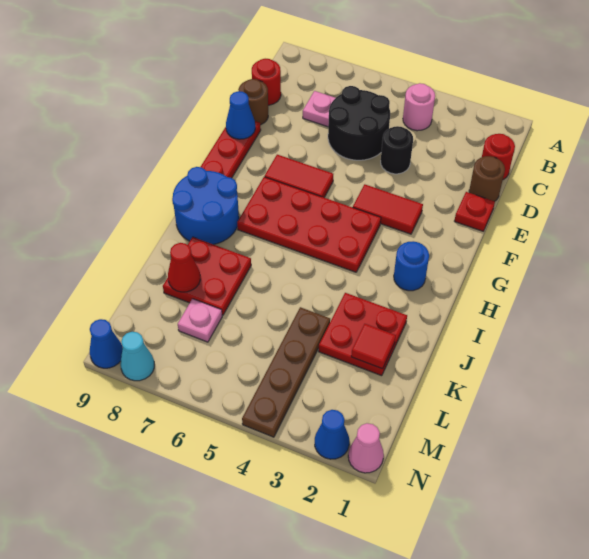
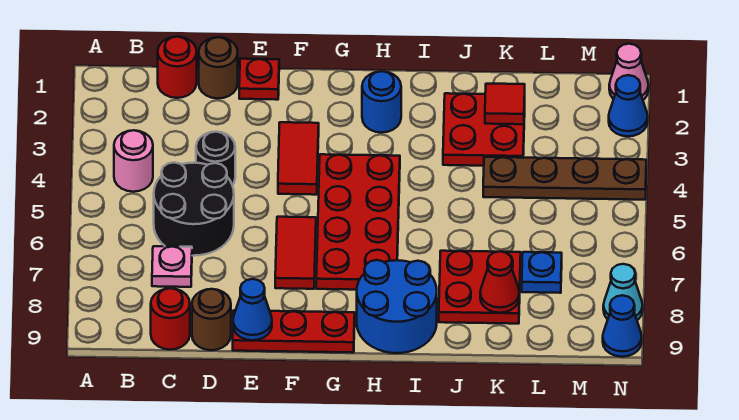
pink plate L7 level 1 -> blue plate L7 level 1

